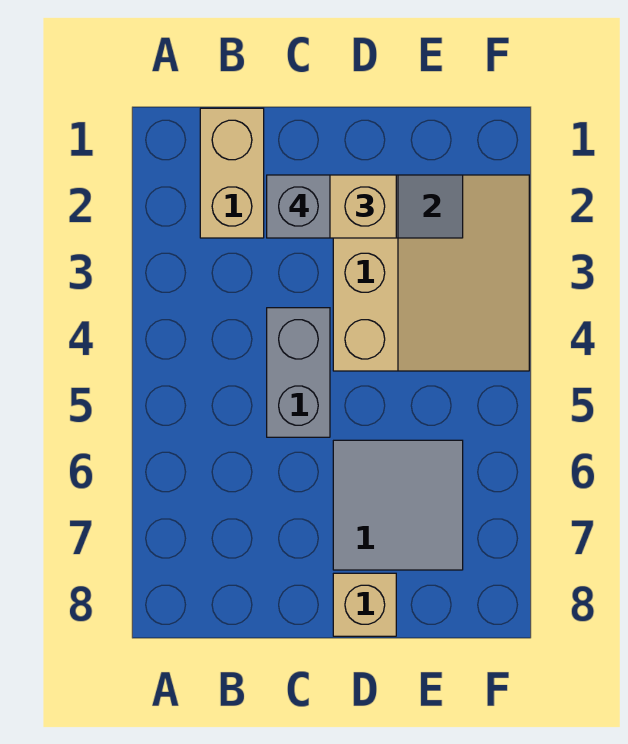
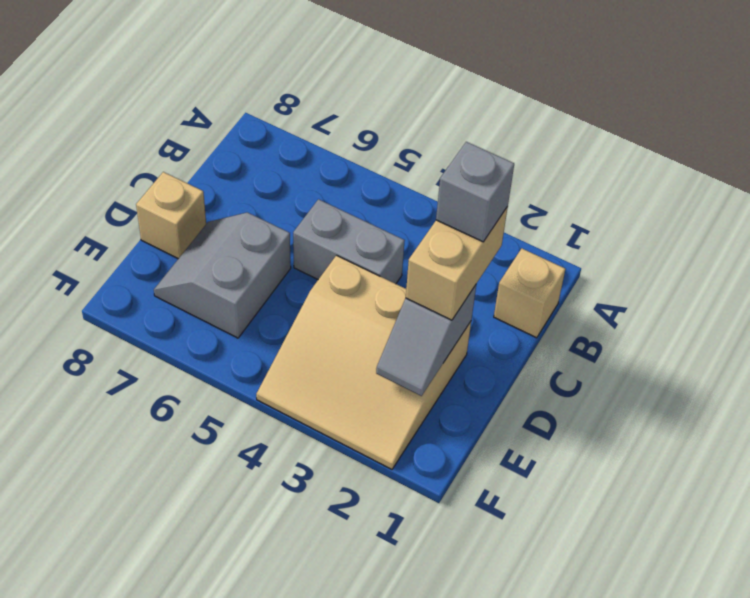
tan brick B1:B2 level 1 -> tan brick B1 level 1
grey tile D6:E7 level 1 -> grey slope D6:E7 level 1 top 6

